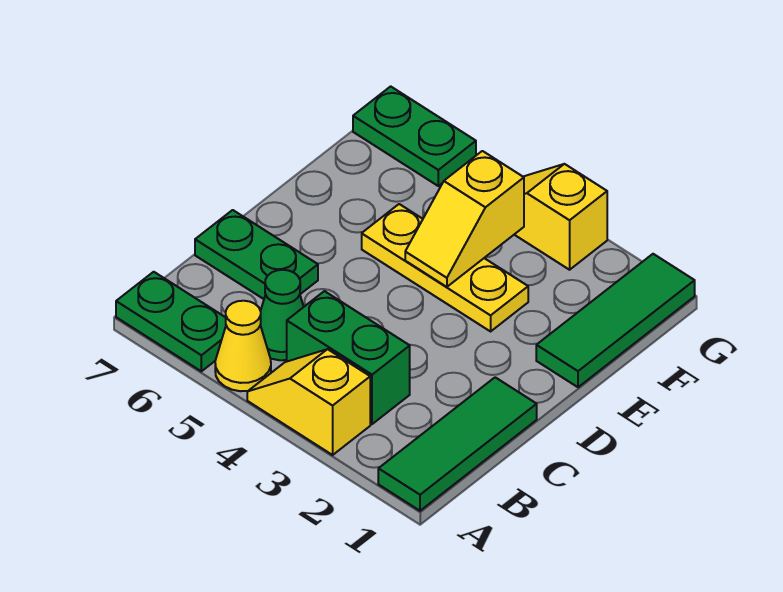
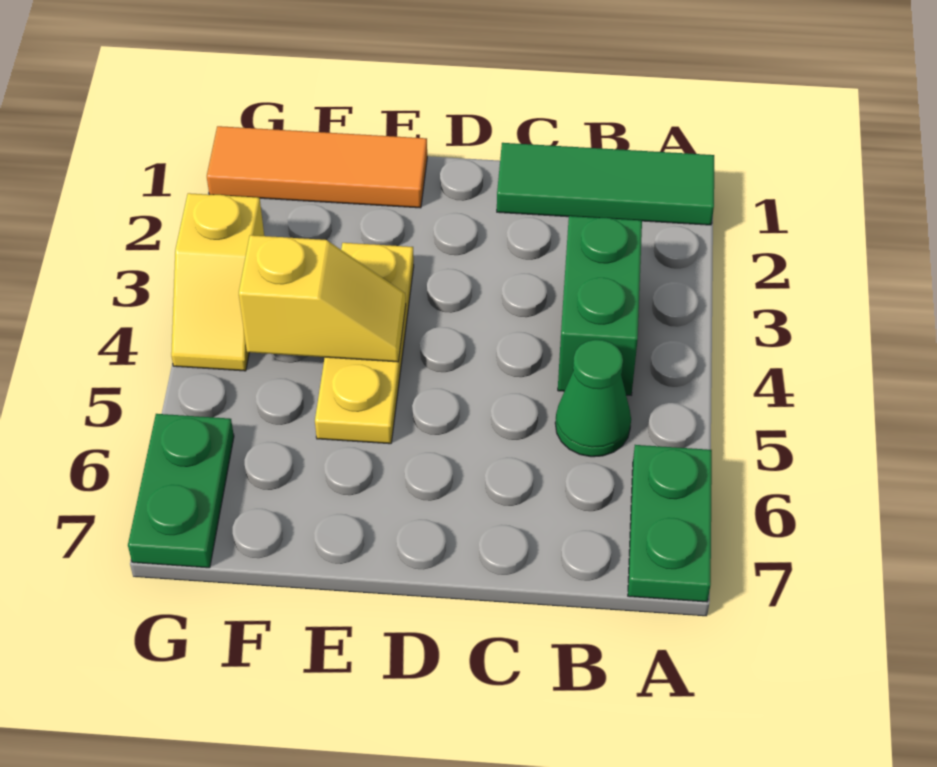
yellow slope A3:A4 level 1 top 3 -> none
yellow cone A5 level 1 -> none
green plate C6:C7 level 1 -> none
green tile E1:G1 level 1 -> orange tile E1:G1 level 1

